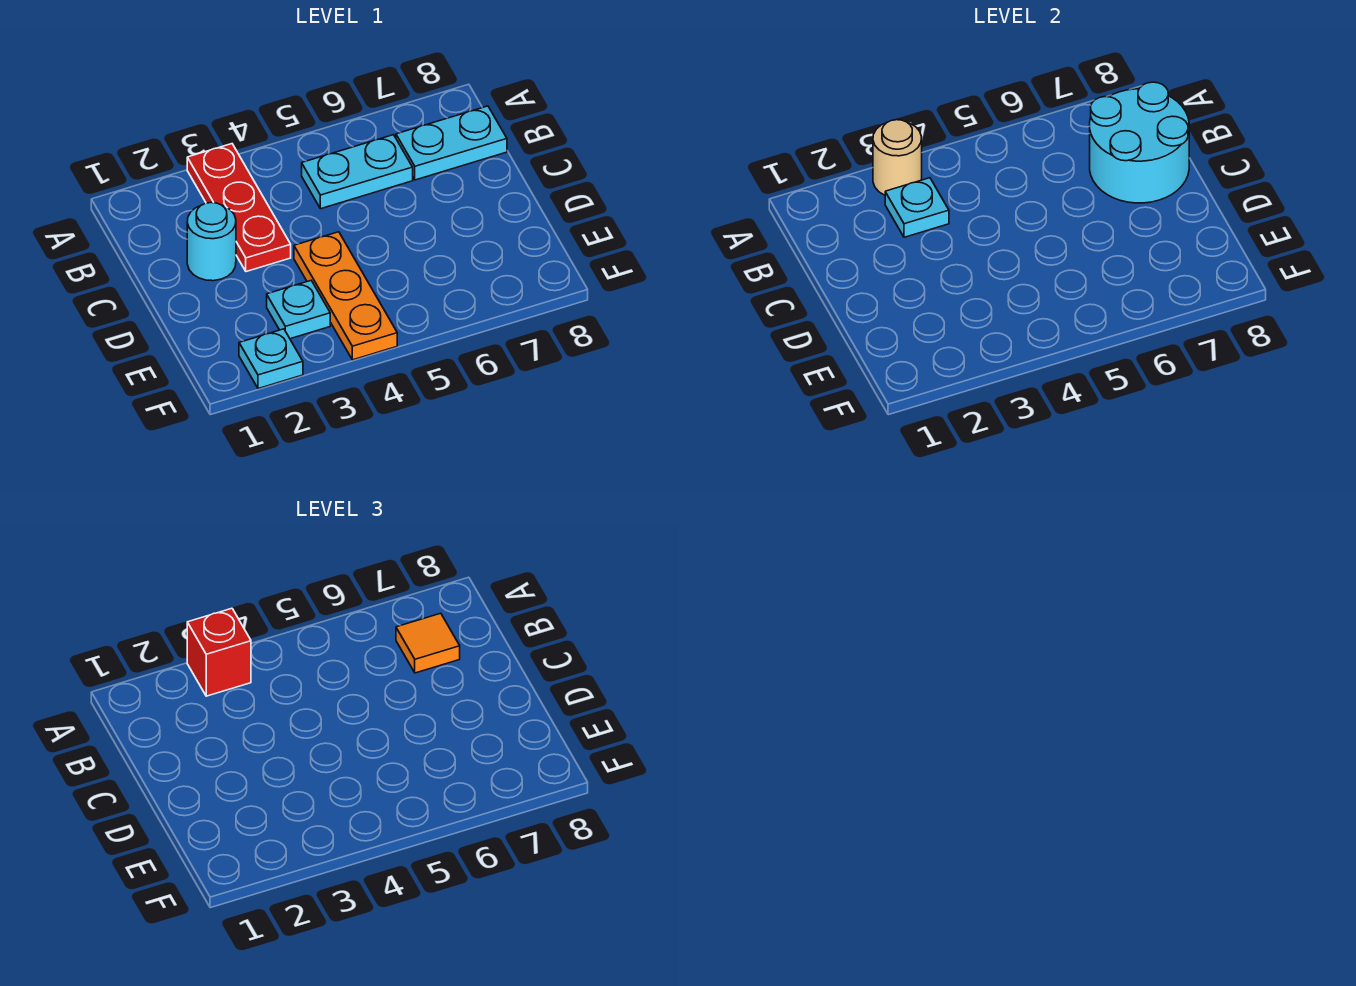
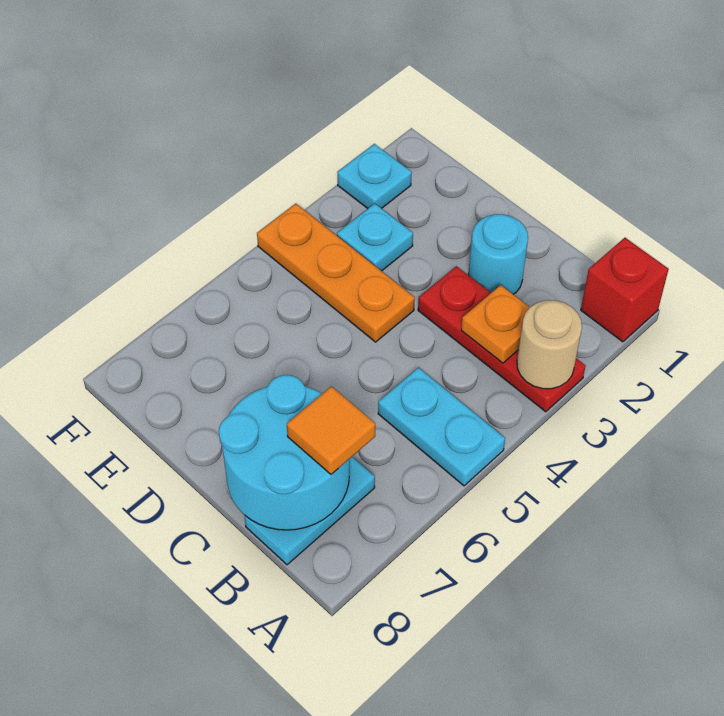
red brick A3 level 3 -> red brick A1 level 1
cyan plate B3 level 2 -> orange plate B3 level 2
cyan plate B5:B6 level 1 -> cyan plate A5:B5 level 1

